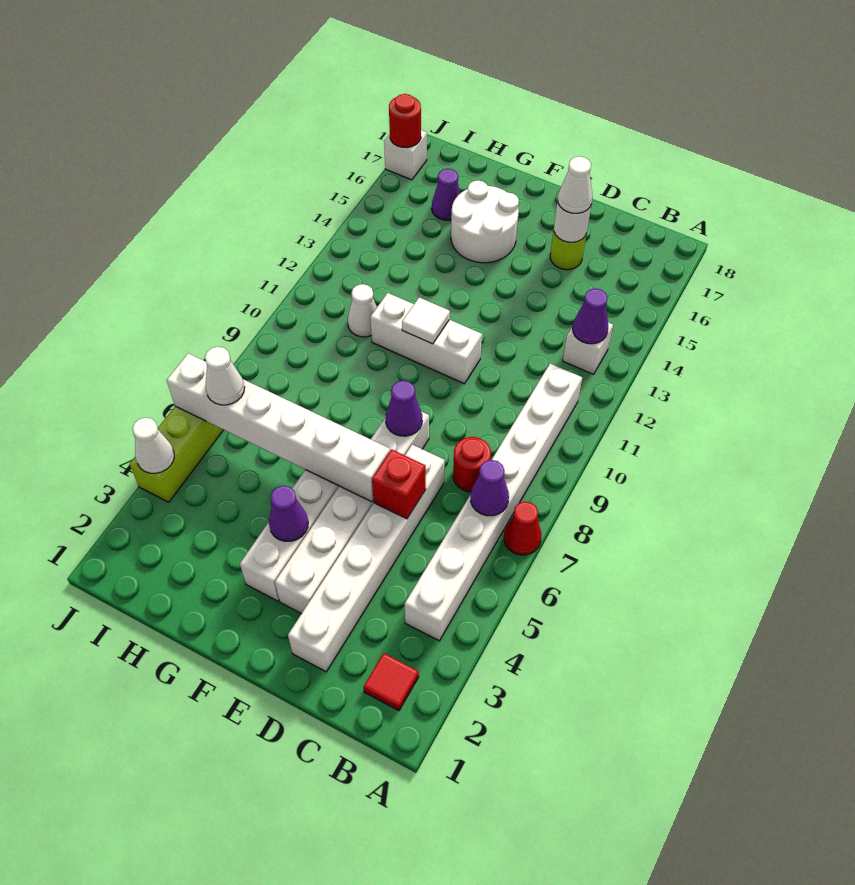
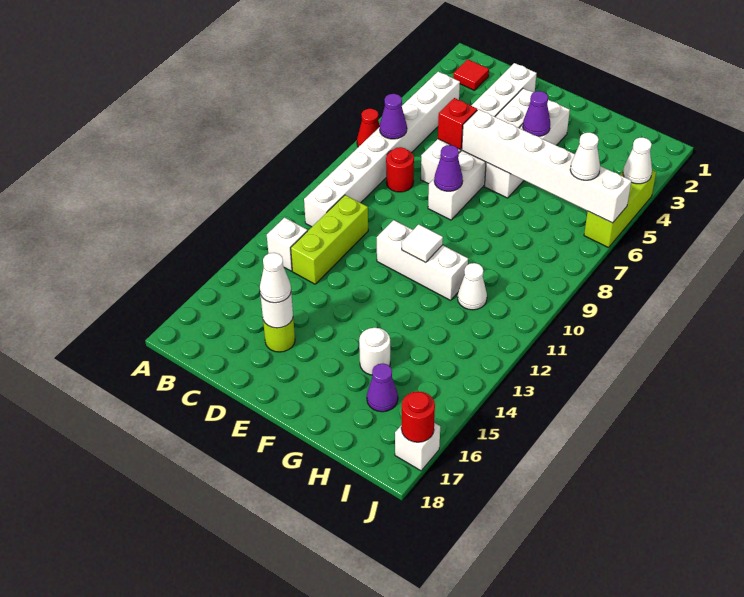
purple cone B13 level 2 -> none
none -> lime brick C11:C13 level 1
white round brick F15:G16 level 1 -> white round brick G15 level 1

